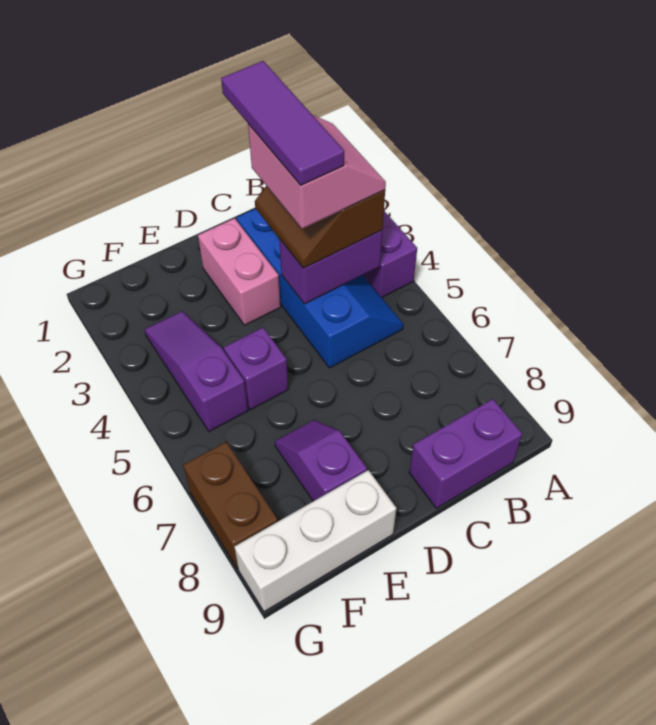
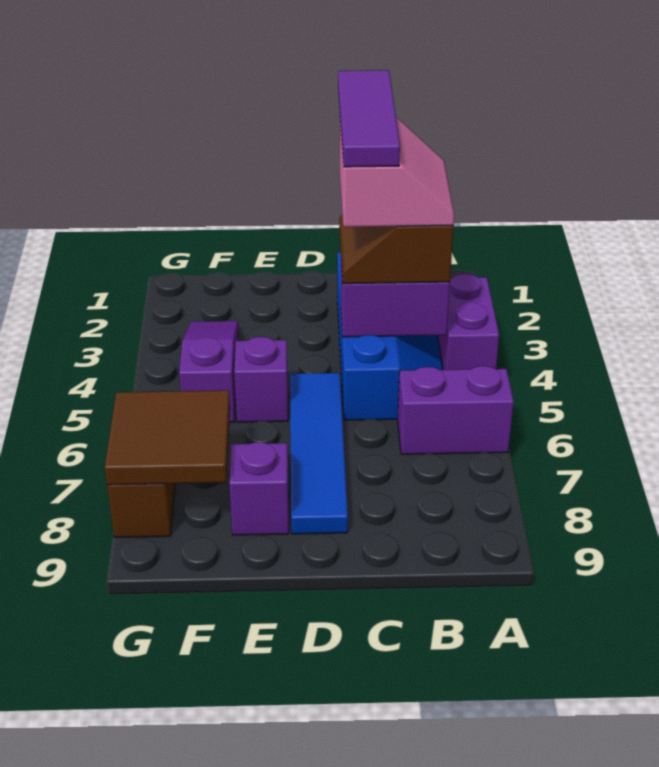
purple brick B9:C9 level 1 -> purple brick A6:B6 level 1
pink brick D2:D3 level 1 -> none
none -> blue tile D5:D8 level 1
white brick E9:G9 level 1 -> none
none -> brown tile F7:G8 level 2

